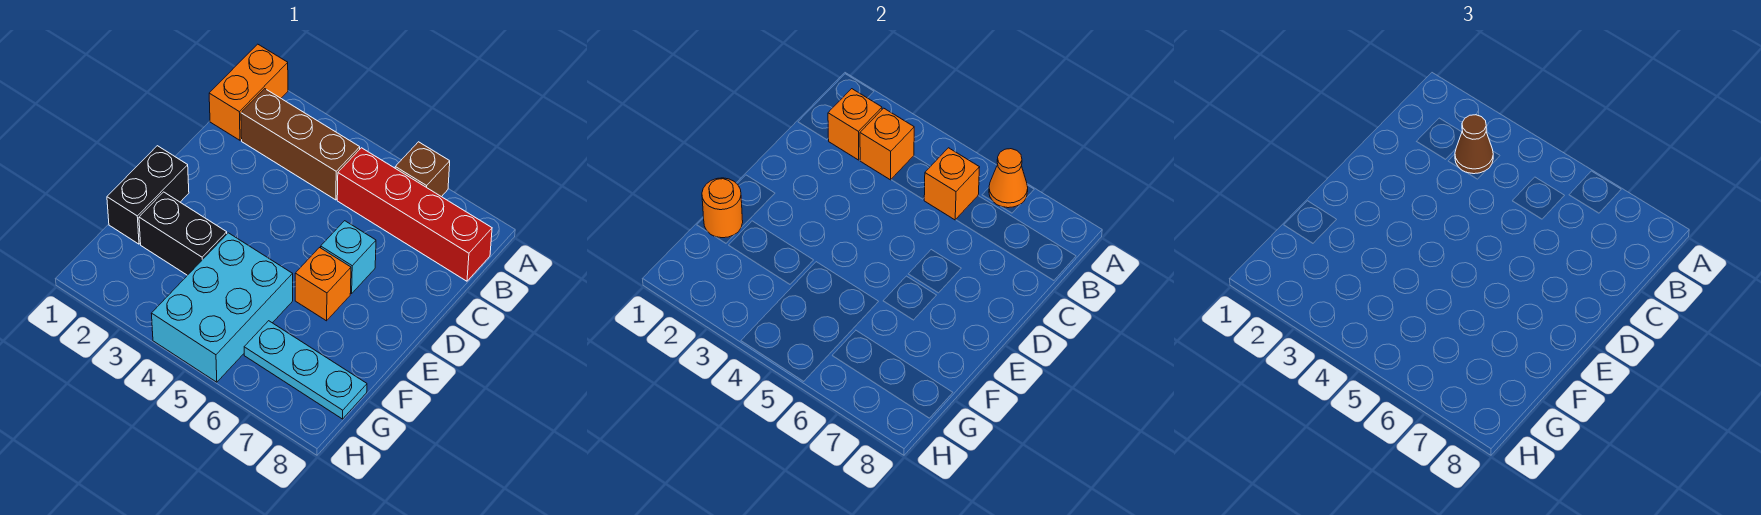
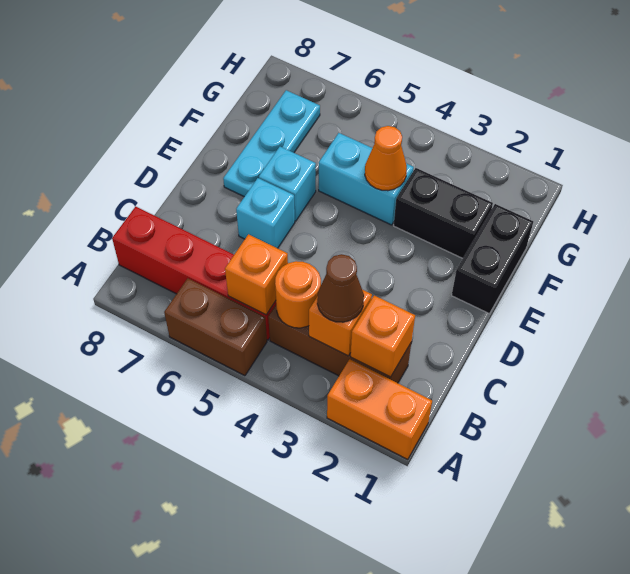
orange brick A1:B1 level 1 -> orange brick A1:A2 level 1
brown brick A6 level 1 -> brown brick A5:A6 level 1
orange cone A6 level 2 -> orange cone F4 level 2
orange brick E6 level 1 -> cyan brick E6 level 1
orange round brick F1 level 2 -> orange round brick B4 level 2
cyan brick F4:H5 level 1 -> cyan brick F4:F5 level 1
cyan plate G6:G8 level 1 -> cyan plate E7:G7 level 1

